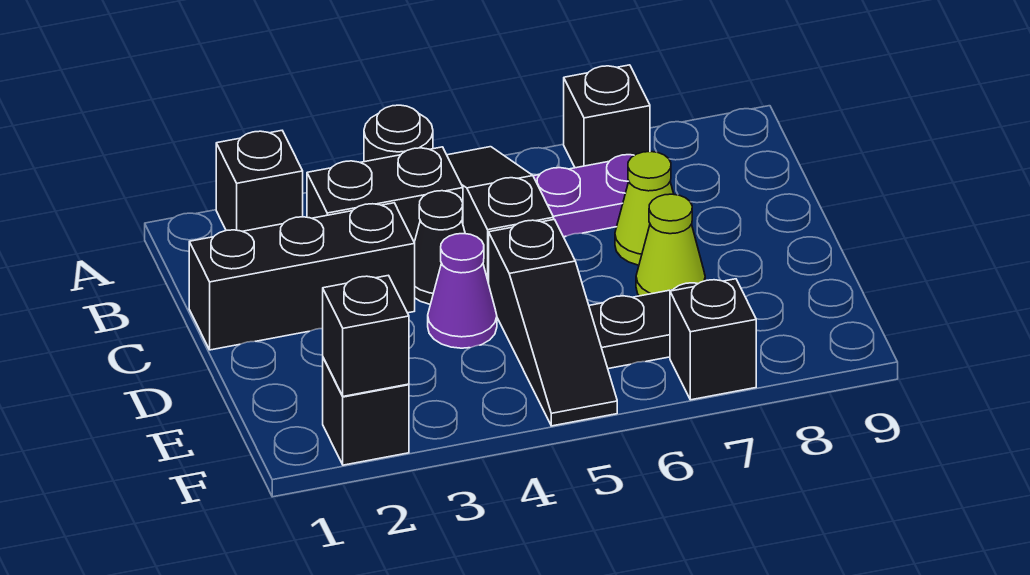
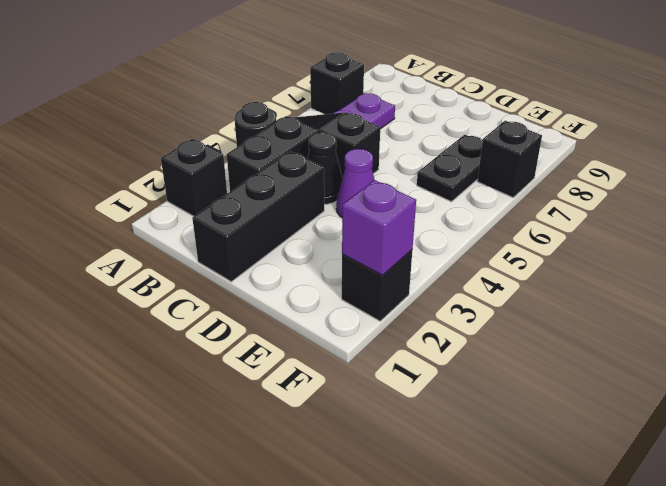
lime cone C7 level 1 -> none
black slope D5:F5 level 1 top D -> none
lime cone D7 level 1 -> none
black brick F2 level 2 -> purple brick F2 level 2

